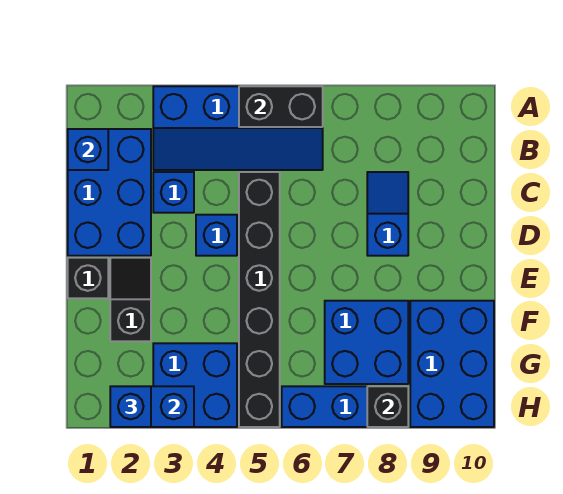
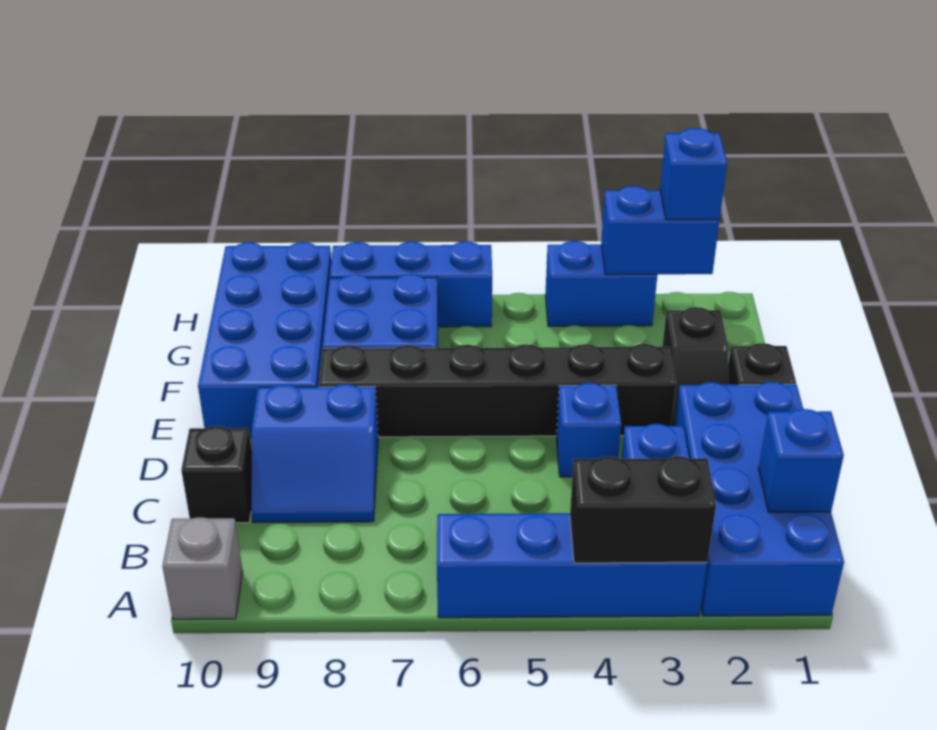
black brick A5:A6 level 2 -> black brick A3:A4 level 2
none -> grey brick A10 level 1
blue brick B1:D2 level 1 -> blue brick A1:D2 level 1
black brick C5:H5 level 1 -> black brick E3:E8 level 1
blue slope C8:D8 level 1 top D -> blue slope C8:D9 level 1 top D
blue brick F9:H10 level 1 -> blue brick E9:H10 level 1
blue brick G3:H4 level 1 -> blue brick H3:H4 level 1
black brick H8 level 2 -> black brick C10 level 1

